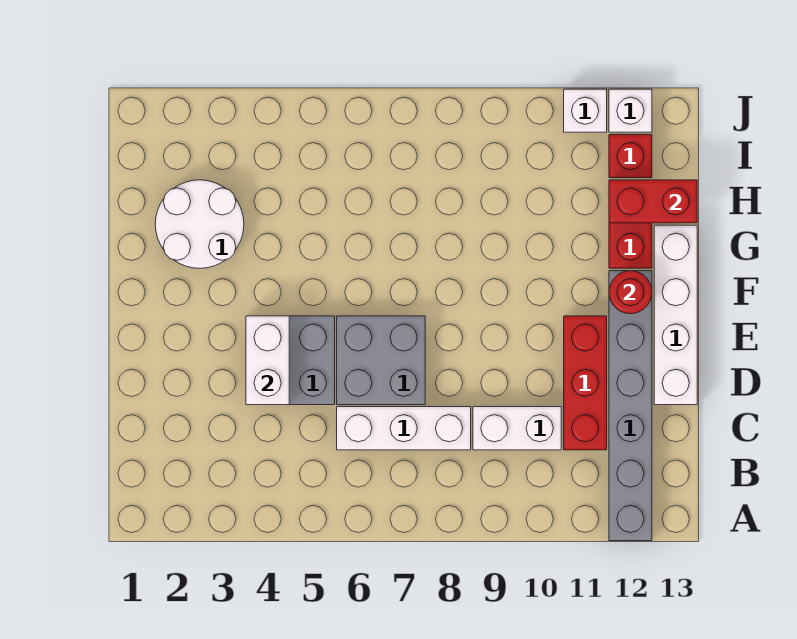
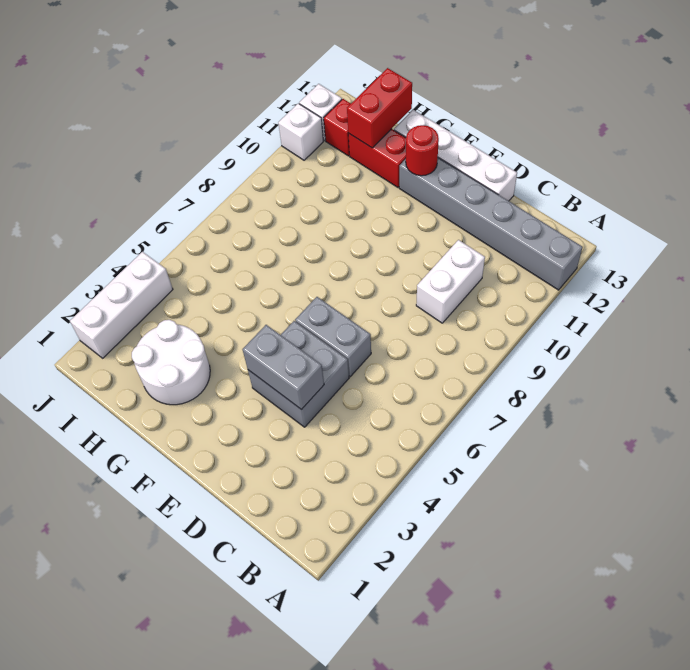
white brick C6:C8 level 1 -> white brick J2:J4 level 1
red brick C11:E11 level 1 -> none
white brick D4:E4 level 2 -> grey brick D4:E4 level 2
grey brick D6:E7 level 1 -> grey brick D6:E6 level 1

